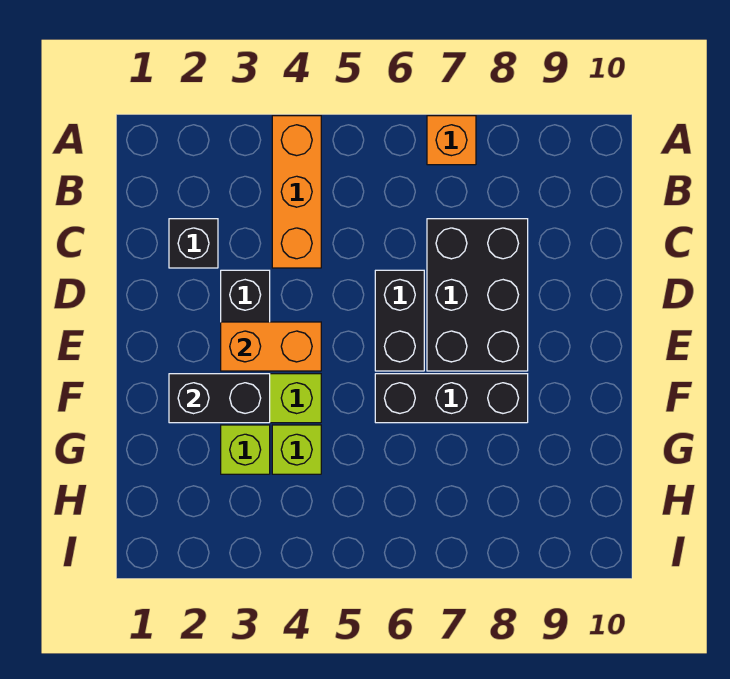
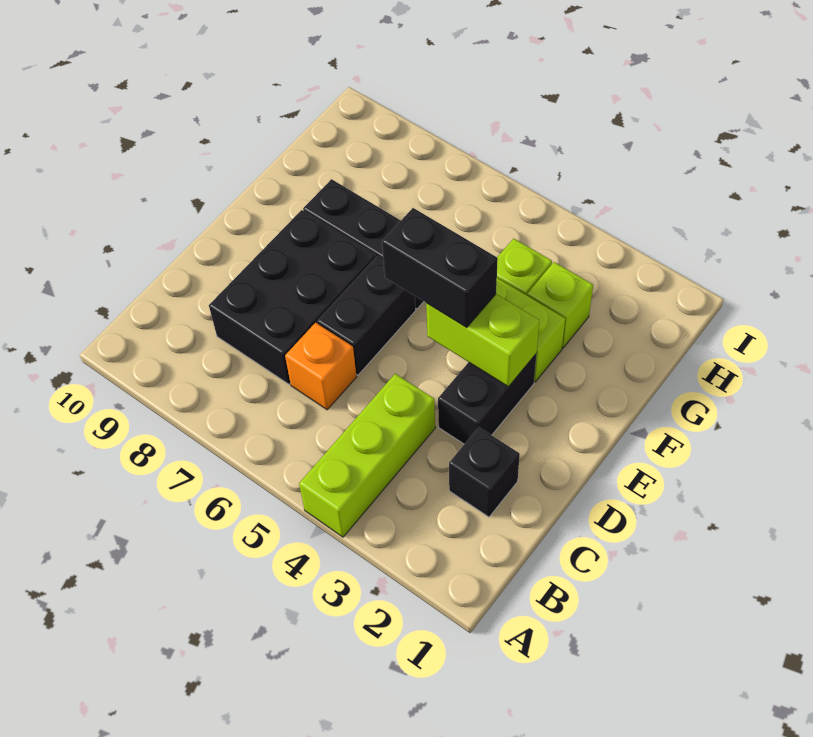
orange brick A4:C4 level 1 -> lime brick A4:C4 level 1
orange brick A7 level 1 -> orange brick C6 level 1
orange brick E3:E4 level 2 -> lime brick E3:E4 level 2
black brick F2:F3 level 2 -> black brick E4:E5 level 3

